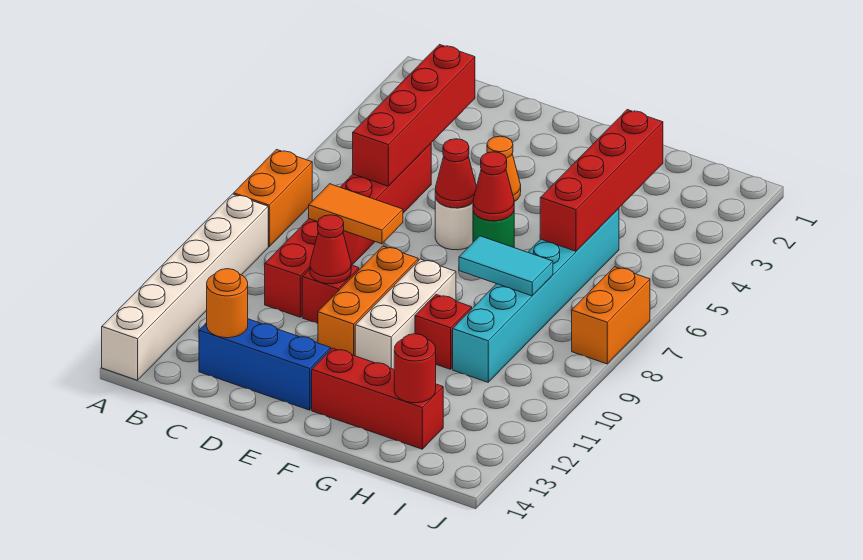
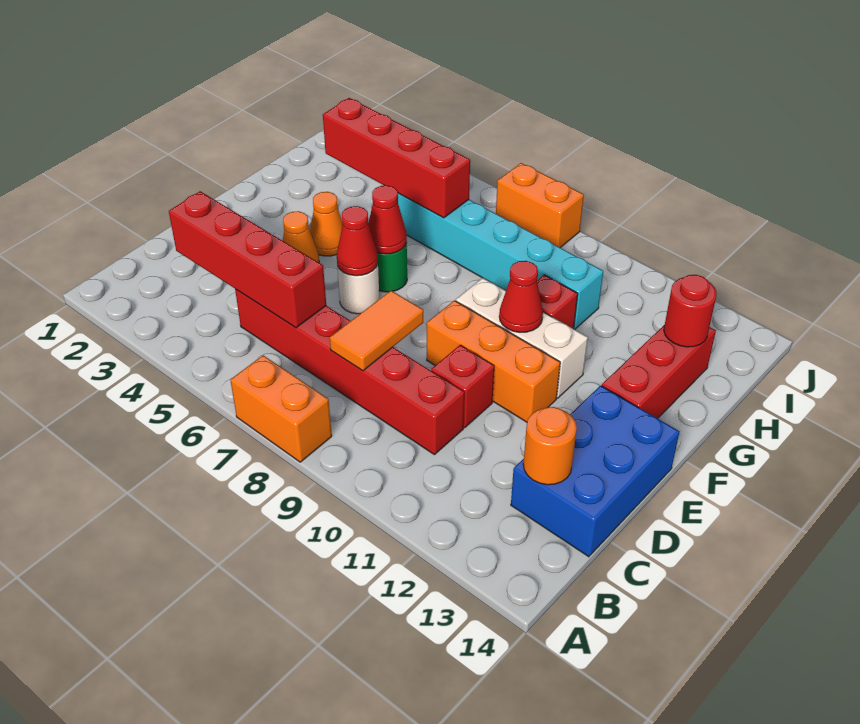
white brick A9:A14 level 1 -> none
blue brick C13:E13 level 1 -> blue brick C13:E14 level 1
red cone D10 level 2 -> red cone F10 level 2
none -> orange cone F4 level 1
cyan tile G8:H8 level 2 -> none

